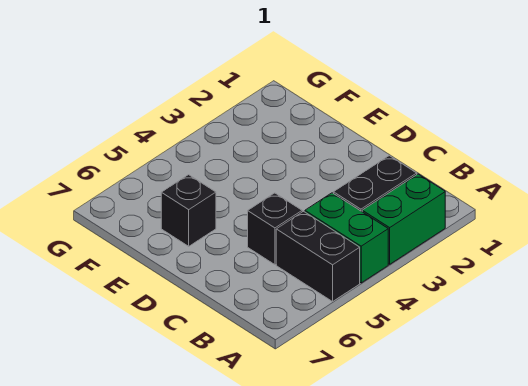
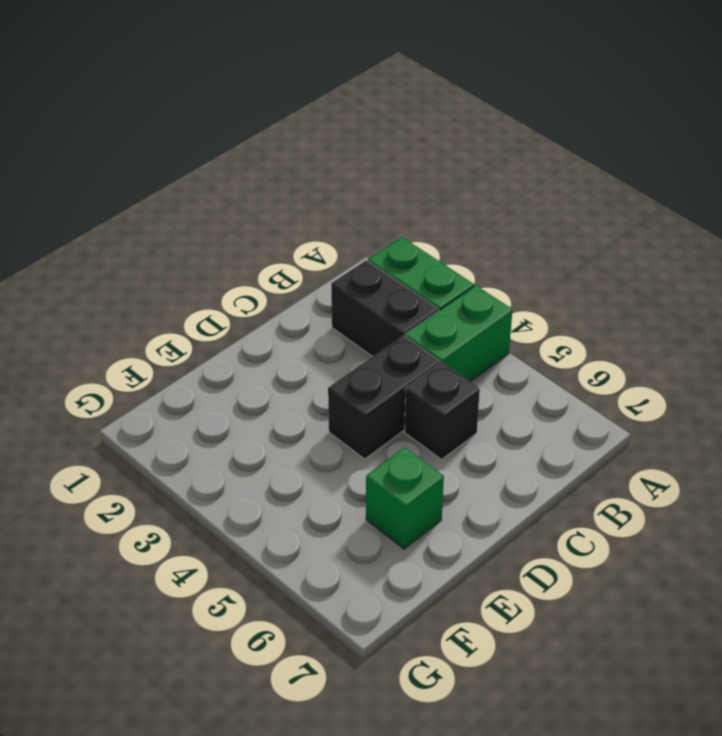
black brick A5:B5 level 1 -> black brick C4:D4 level 1
black brick E6 level 1 -> green brick E6 level 1

